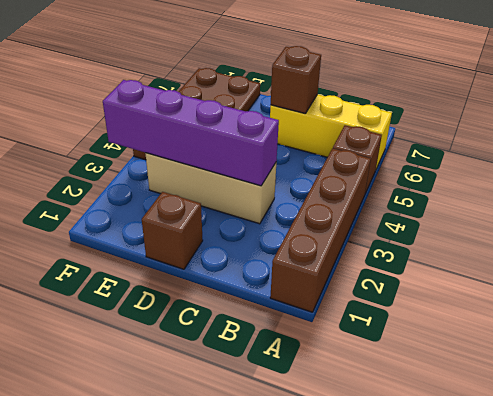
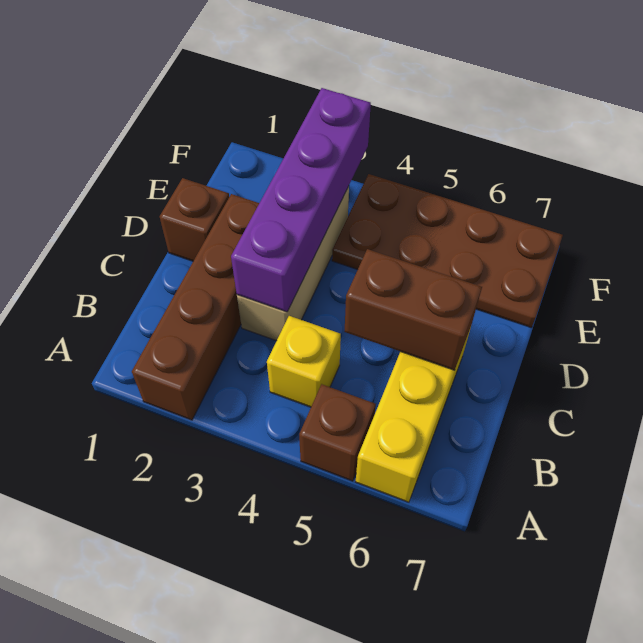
brown brick A1:A4 level 1 -> brown brick A2:D2 level 1
none -> yellow brick B4 level 1
brown brick C6 level 2 -> brown brick C5:C6 level 2

